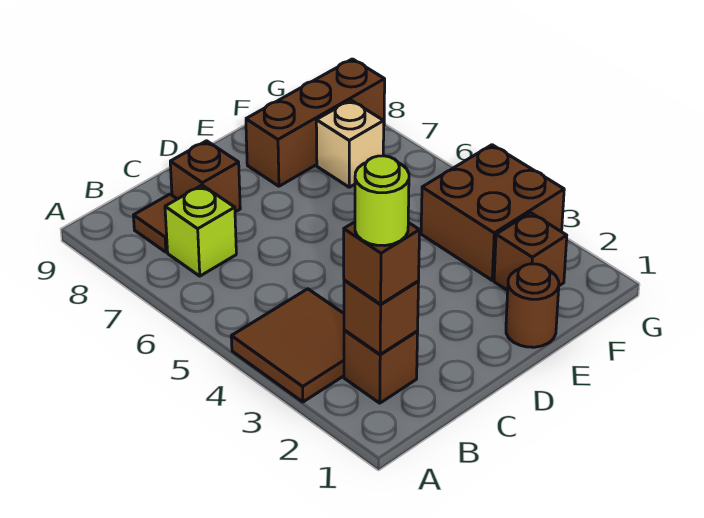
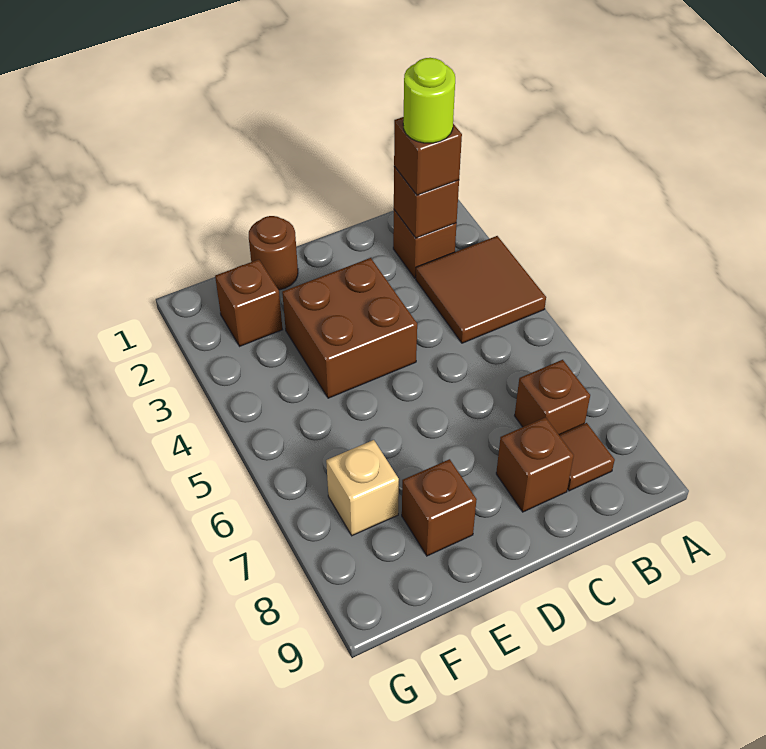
lime brick B7 level 1 -> brown brick B7 level 1
brown brick E8:G8 level 1 -> brown brick E8 level 1
brown brick F3:G4 level 1 -> brown brick D3:E4 level 1

